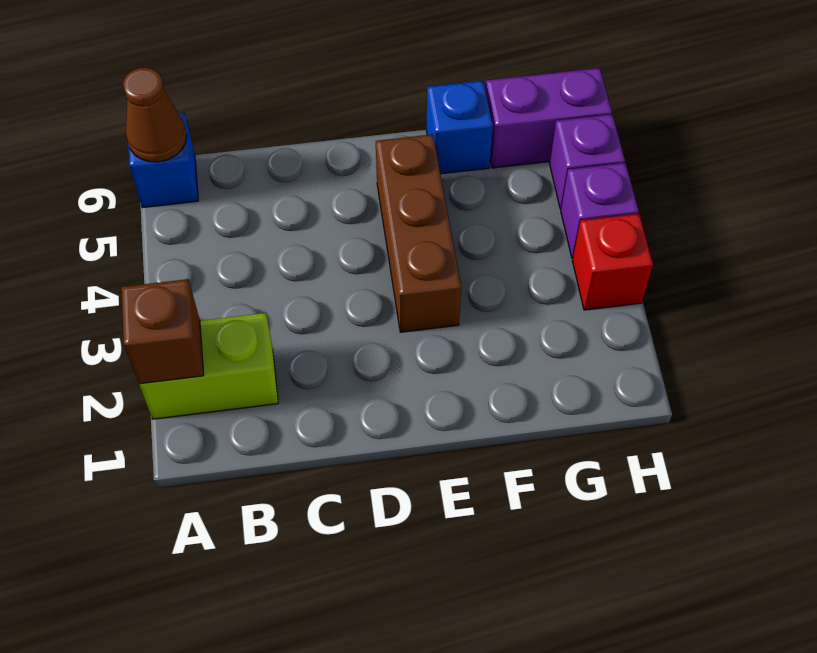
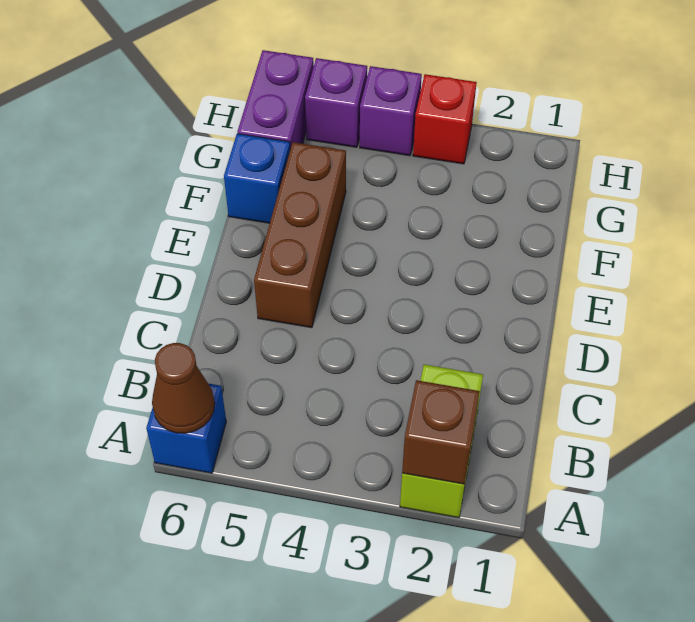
brown brick E3:E5 level 1 -> brown brick D5:F5 level 1

